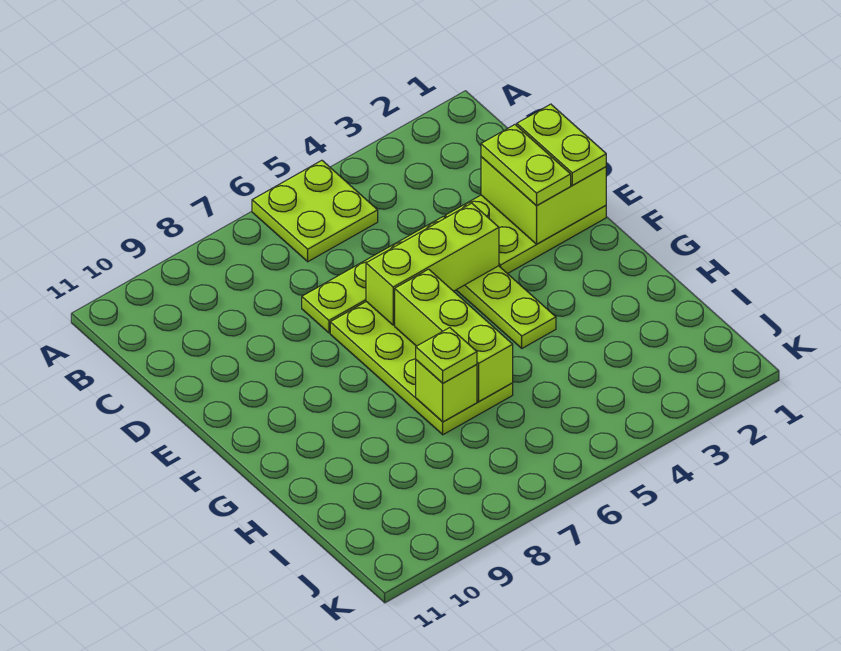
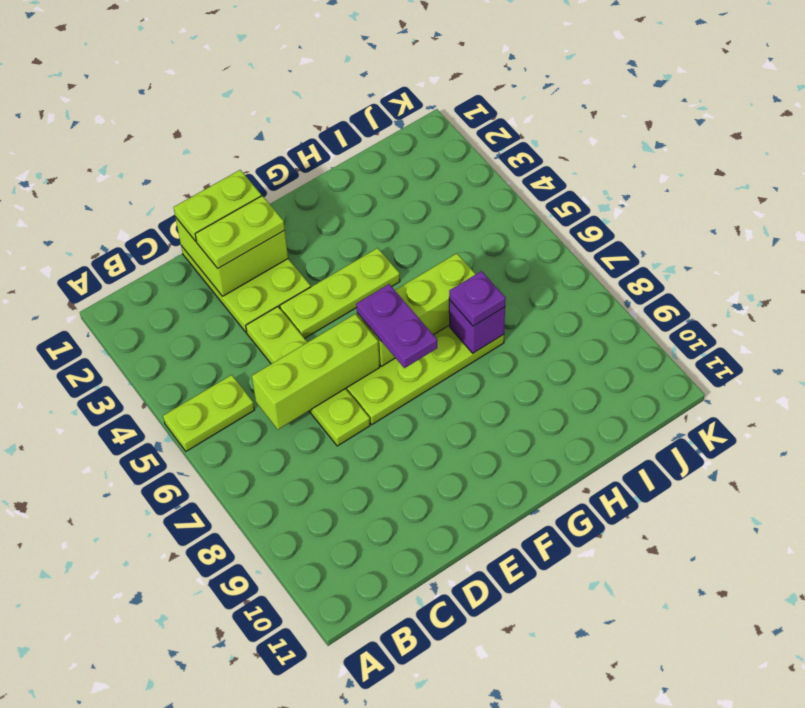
lime plate A5:B6 level 1 -> lime plate A5:B5 level 1
lime brick E4:E6 level 2 -> lime brick C6:E6 level 2
none -> purple plate F6:F7 level 3
lime brick H7 level 2 -> purple brick H7 level 2
lime plate H7 level 3 -> purple plate H7 level 3

